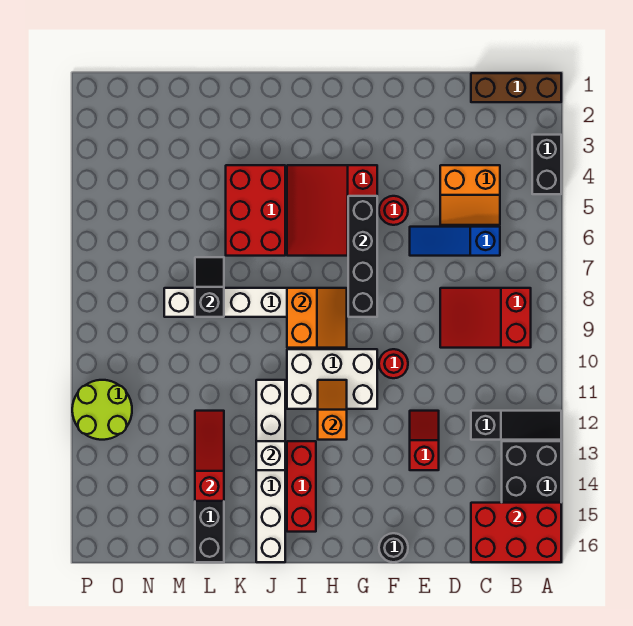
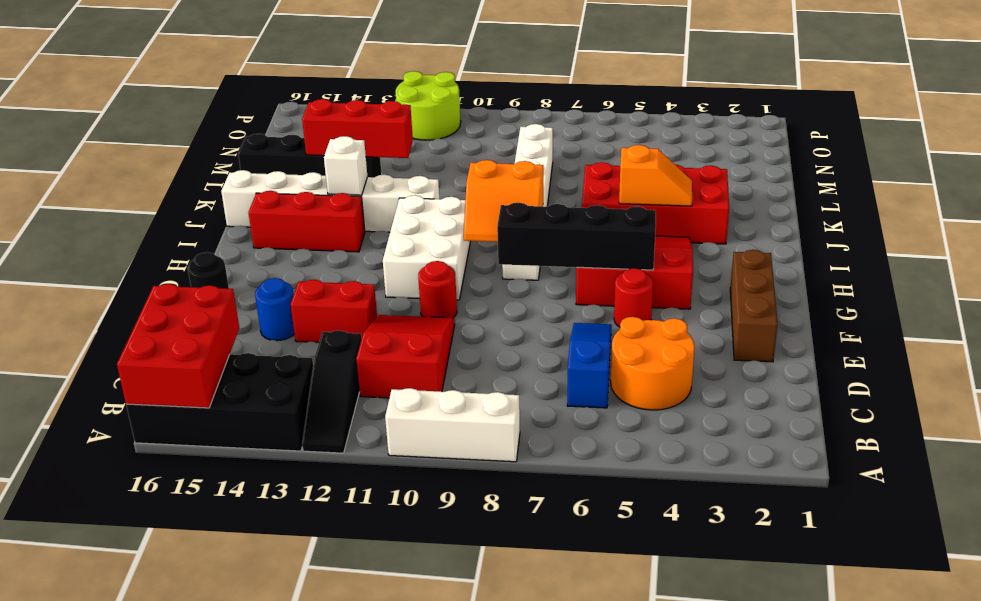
brown brick A1:C1 level 1 -> brown brick E2:G2 level 1
black brick A3:A4 level 1 -> none
none -> white brick A8:A10 level 1
red slope B8:D9 level 1 top B -> red slope C10:E11 level 1 top C
orange slope C4:D5 level 1 top 4 -> orange round brick C4:D5 level 1
red slope E12:E13 level 1 top 13 -> red brick E12:E13 level 1
none -> blue round brick E14 level 1
orange slope H11:H12 level 2 top 12 -> orange slope J4:J5 level 2 top 5
red brick J4:K6 level 1 -> red brick J3:K6 level 1
black slope L7:L8 level 2 top 8 -> none
red slope L12:L14 level 2 top 14 -> red brick L12:L14 level 2

